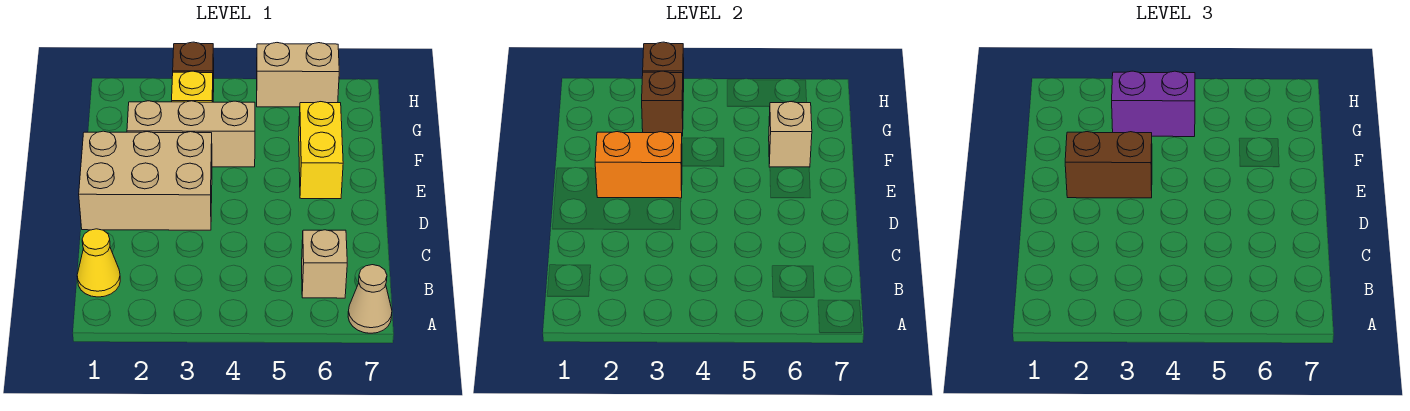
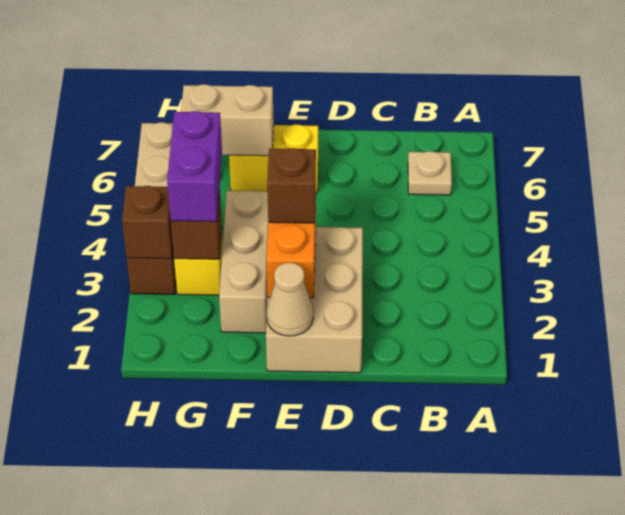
tan cone A7 level 1 -> tan cone E1 level 2
yellow cone B1 level 1 -> none
tan brick B6 level 1 -> tan plate B6 level 1
brown brick E2:E3 level 3 -> brown brick E3 level 3
tan brick F6 level 2 -> tan brick F6:G6 level 2

